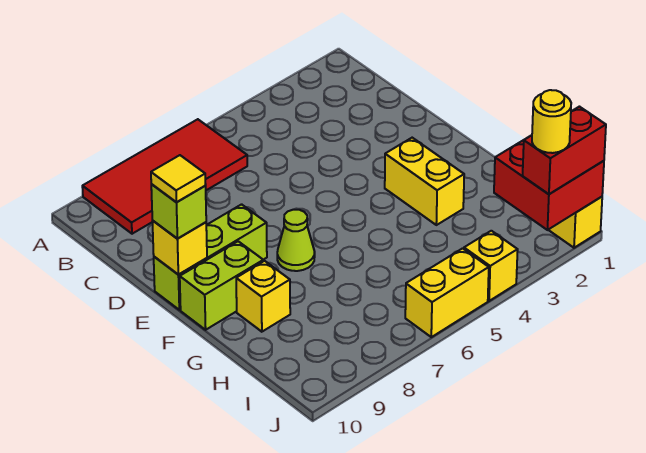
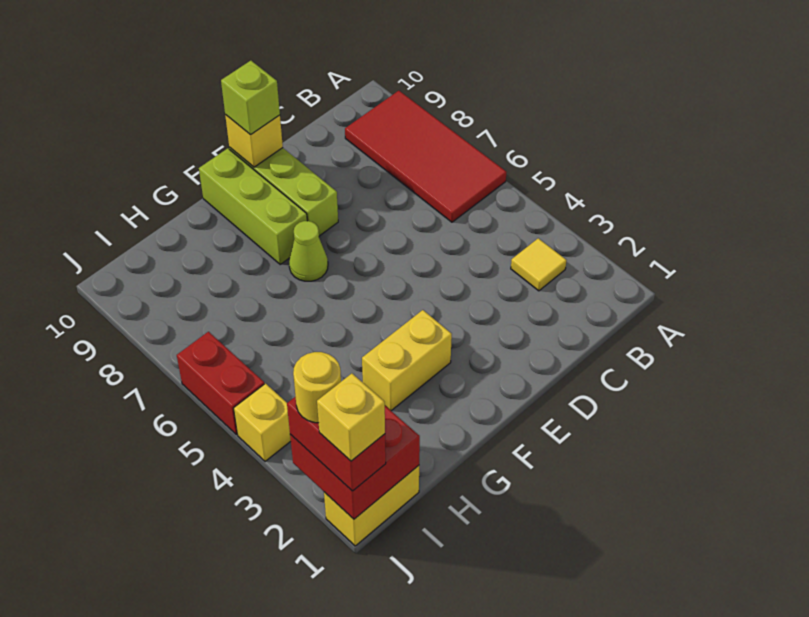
yellow tile E10 level 4 -> yellow tile B3 level 1
lime brick F9:F10 level 1 -> lime brick F8:F10 level 1
yellow brick G9 level 1 -> yellow brick J1 level 4
yellow brick J5:J6 level 1 -> red brick J5:J6 level 1

